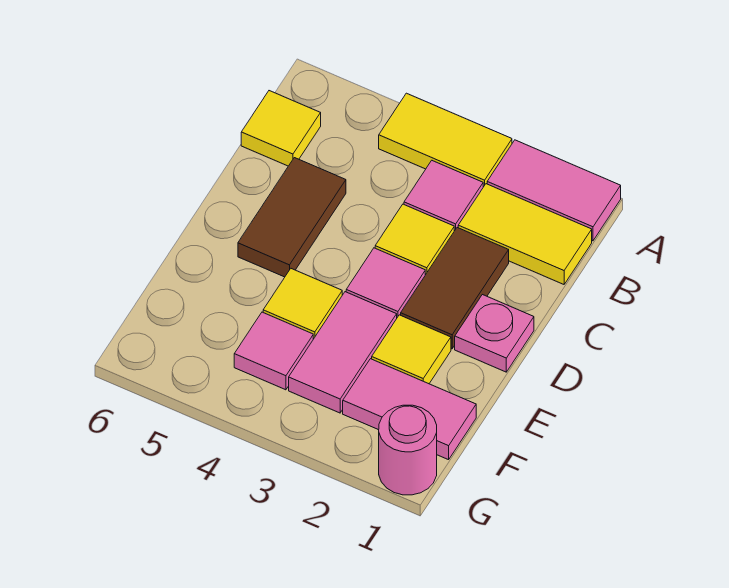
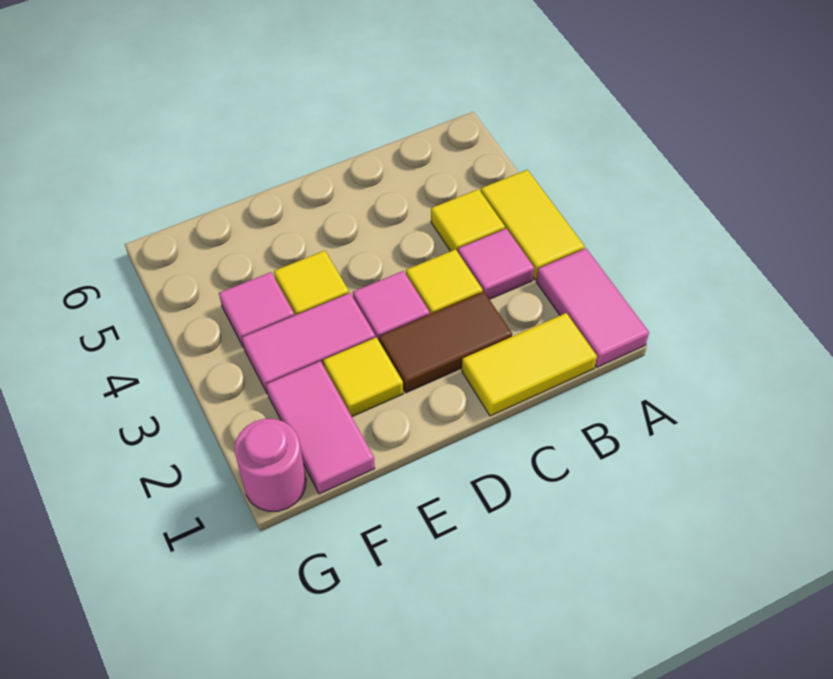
yellow tile B1:B2 level 1 -> yellow tile B1:C1 level 1
yellow tile B6 level 1 -> yellow tile B4 level 1
brown tile C5:D5 level 1 -> none
pink plate D1 level 1 -> none

